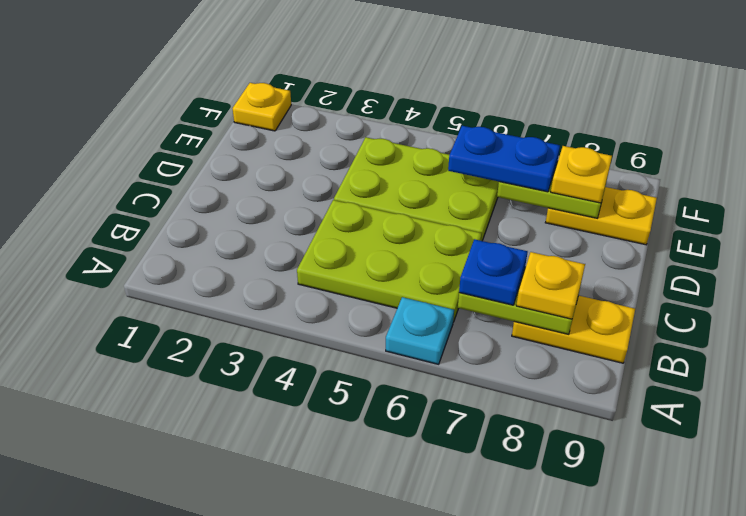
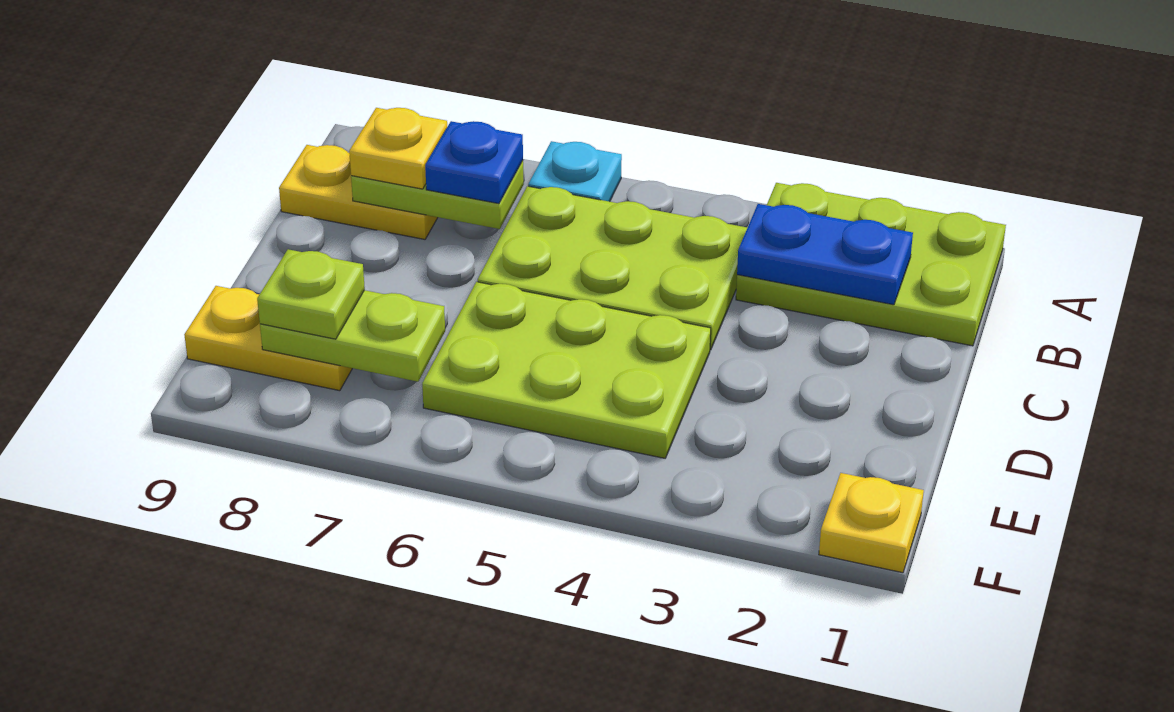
none -> lime plate A1:B3 level 1
blue plate E6:E7 level 3 -> blue plate B2:B3 level 2
yellow plate E8 level 3 -> lime plate E8 level 3

